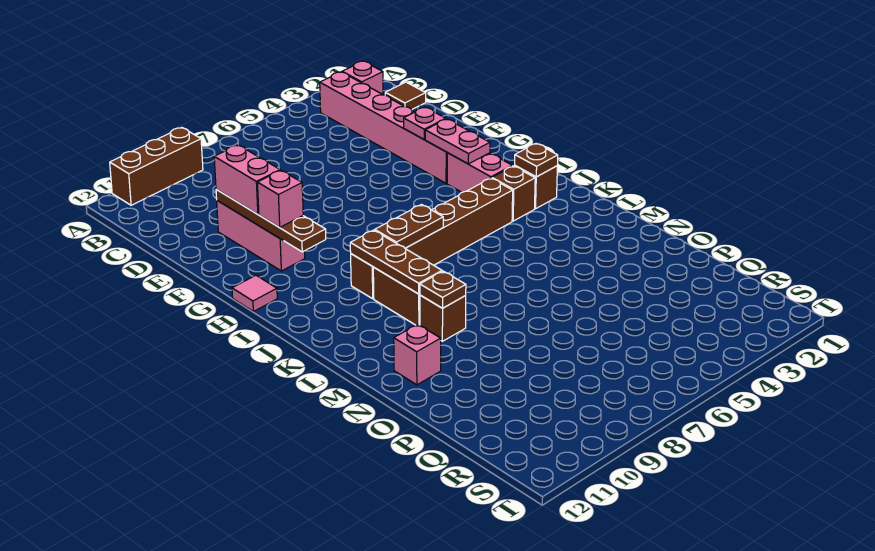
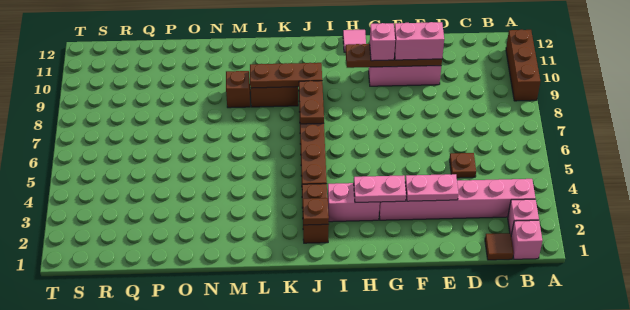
pink plate F3 level 2 -> pink plate E3:F3 level 2
brown plate M9 level 2 -> brown plate D5 level 1
pink brick N11 level 1 -> pink brick B1 level 1

